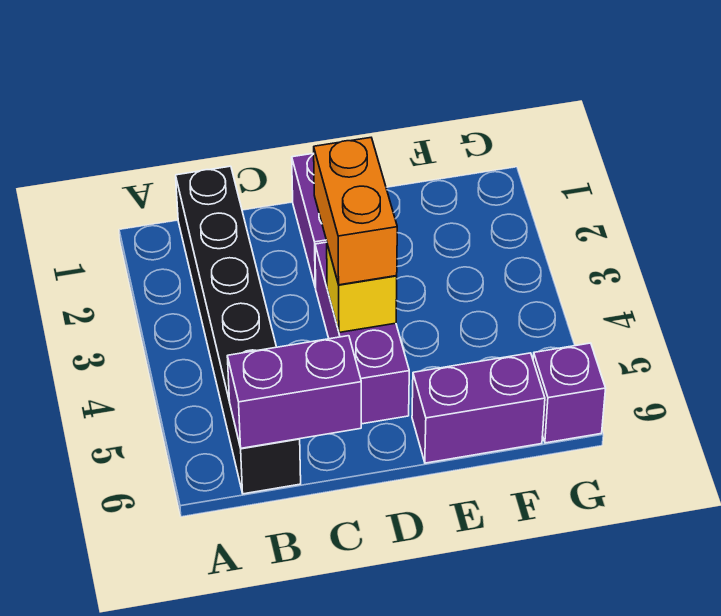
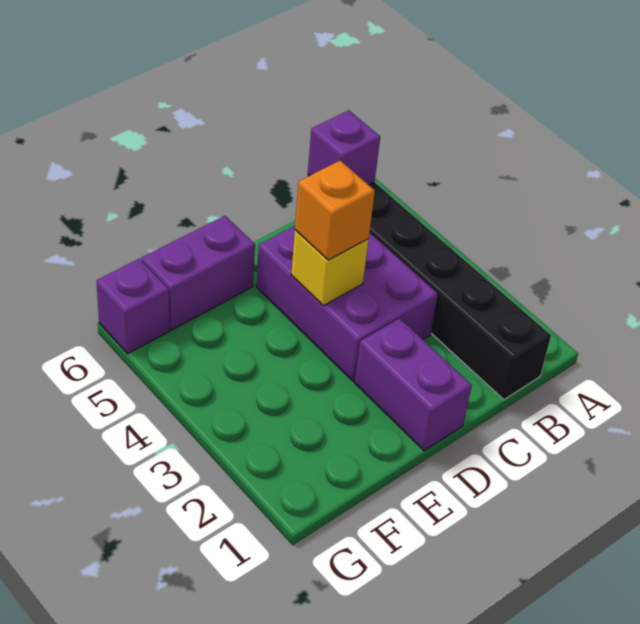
purple brick B6:C6 level 2 -> purple brick B6 level 2
purple brick D3:D5 level 1 -> purple brick C3:D5 level 1
orange brick D3:D4 level 3 -> orange brick D4 level 3

